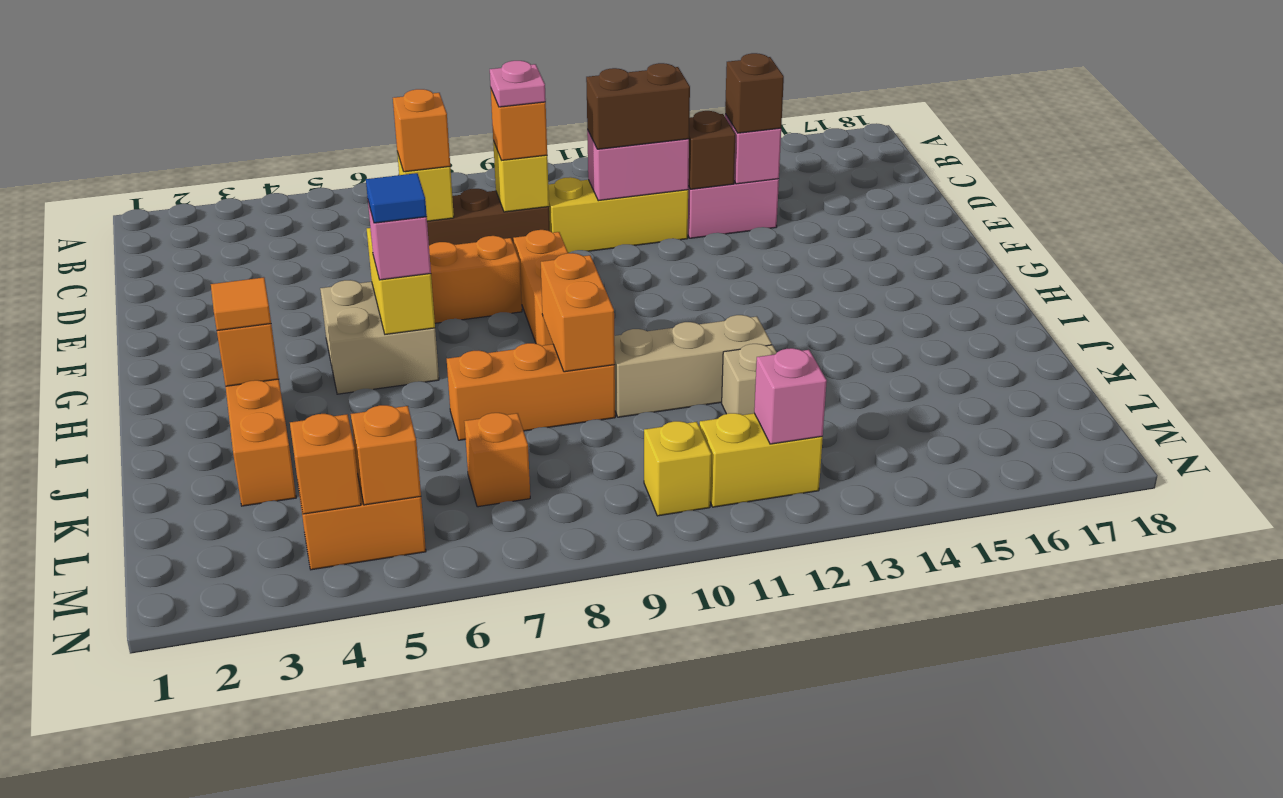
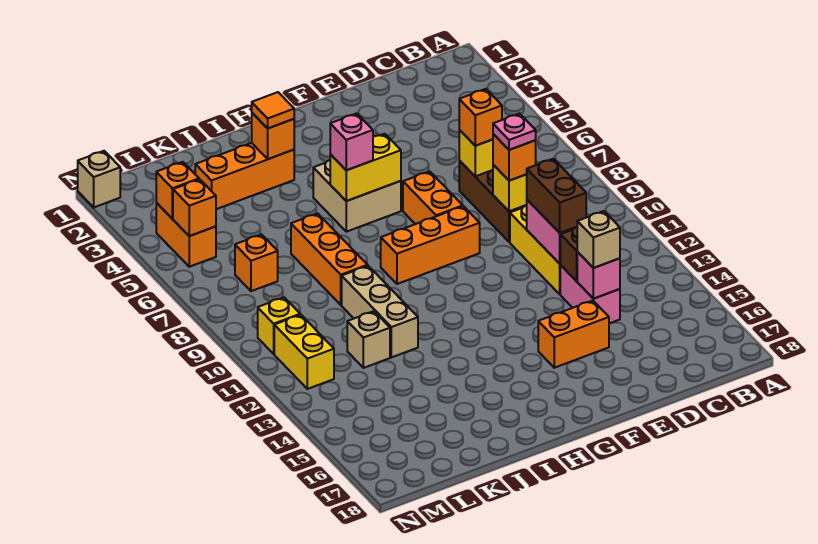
brown brick D14 level 3 -> tan brick D14 level 3
blue tile H6 level 4 -> none
orange brick I9:J9 level 2 -> orange brick E15:F15 level 1
pink brick M12 level 2 -> none
none -> tan brick N1 level 1

